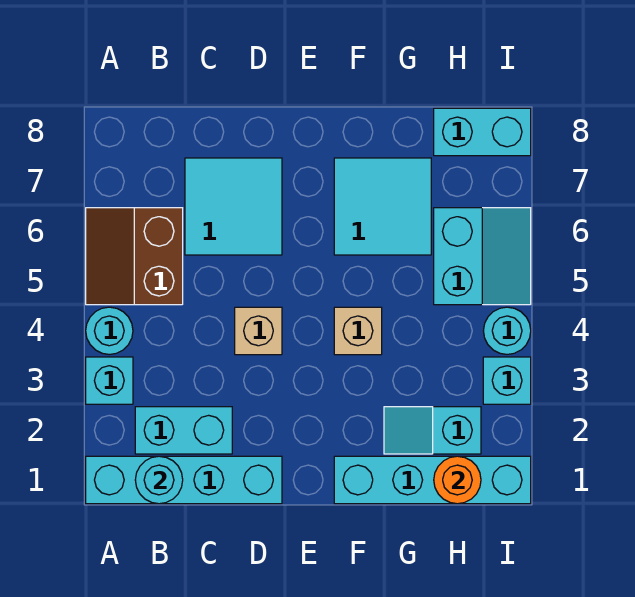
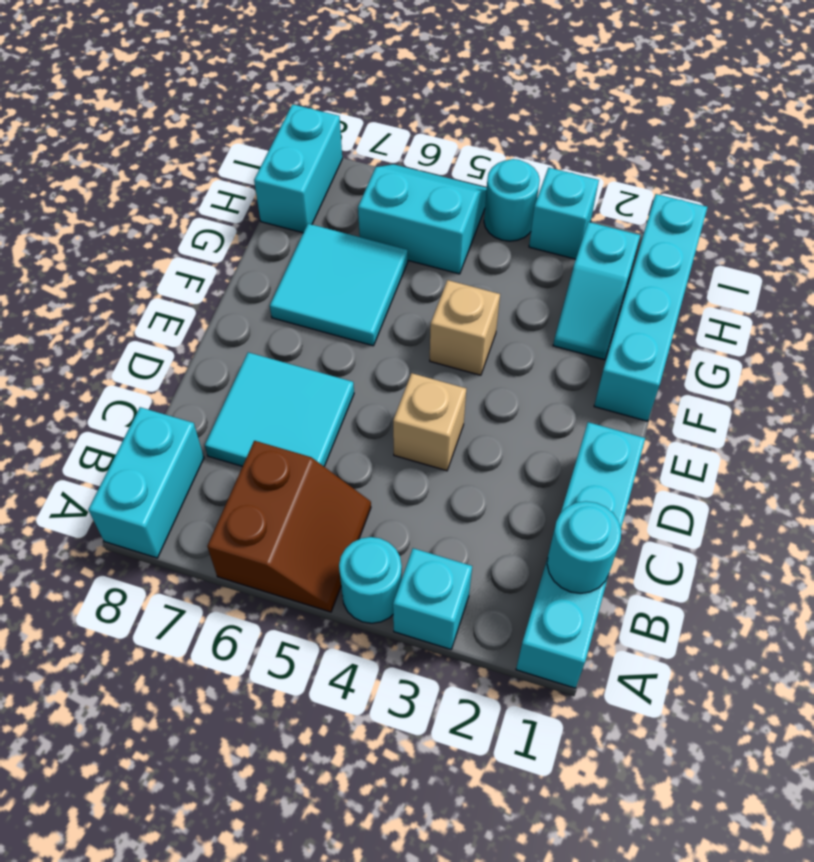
brown slope A5:B6 level 1 top B -> brown slope A5:B6 level 1 top 6
cyan brick B2:C2 level 1 -> cyan brick A8:B8 level 1
orange round brick H1 level 2 -> none

